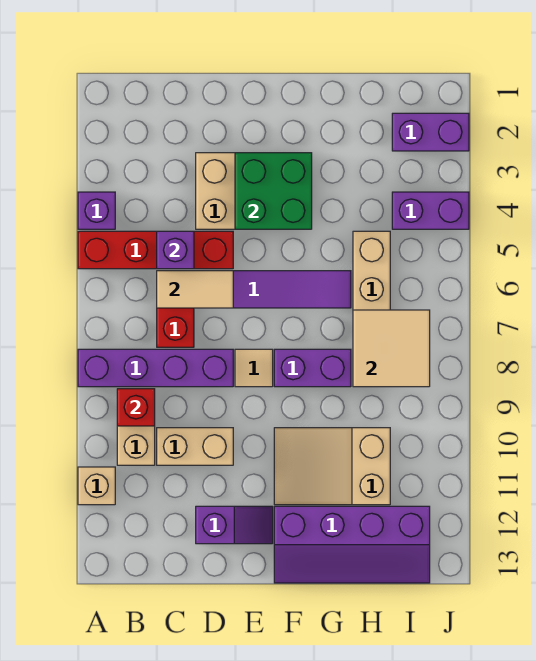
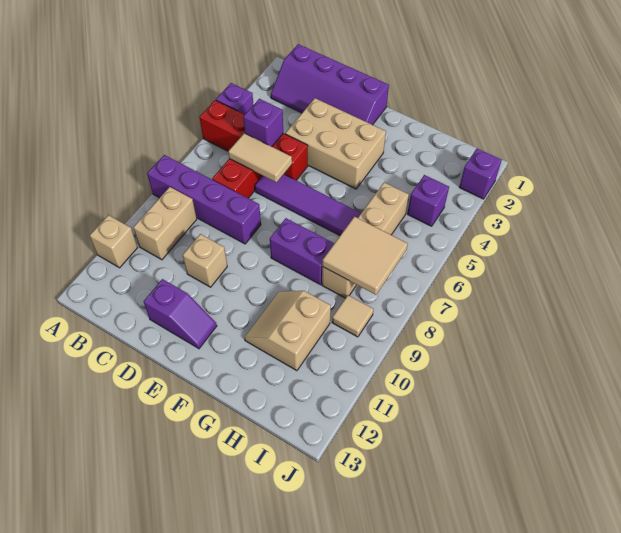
red brick B9 level 2 -> none
tan brick C10:D10 level 1 -> tan brick D10 level 1
green brick E3:F4 level 2 -> none
tan tile E8 level 1 -> tan tile I9 level 1
tan slope F10:H11 level 1 top H -> tan slope G10:H11 level 1 top H
purple slope F12:I13 level 1 top 12 -> purple slope B1:E2 level 1 top 1
purple brick I2:J2 level 1 -> purple brick J2 level 1
purple brick I4:J4 level 1 -> purple brick I4 level 1

